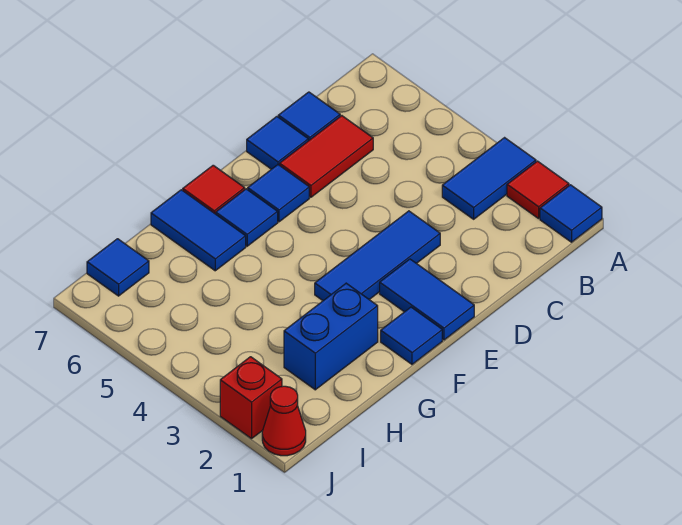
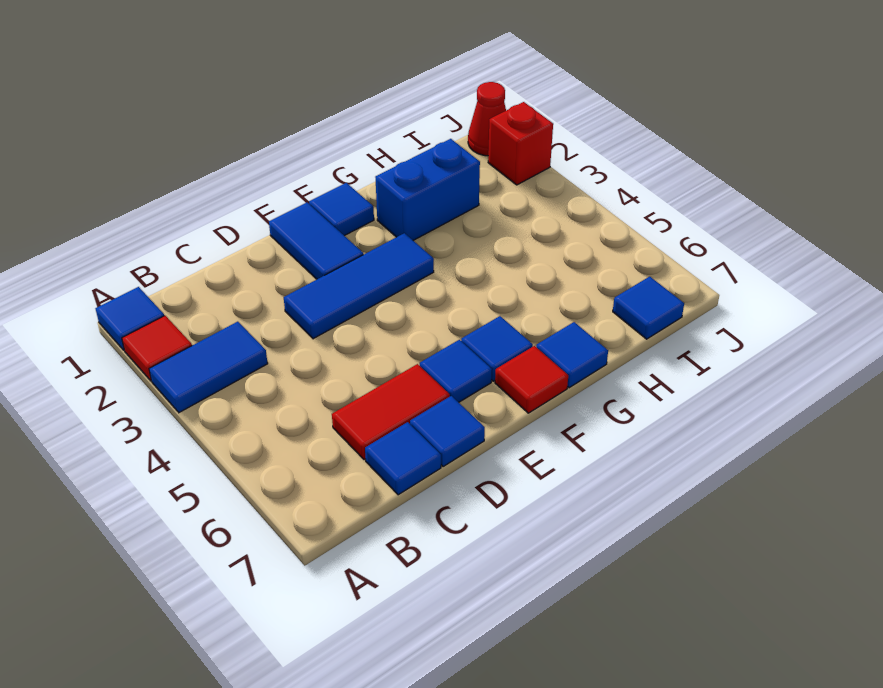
blue tile G6:G7 level 1 -> blue tile G7 level 1

